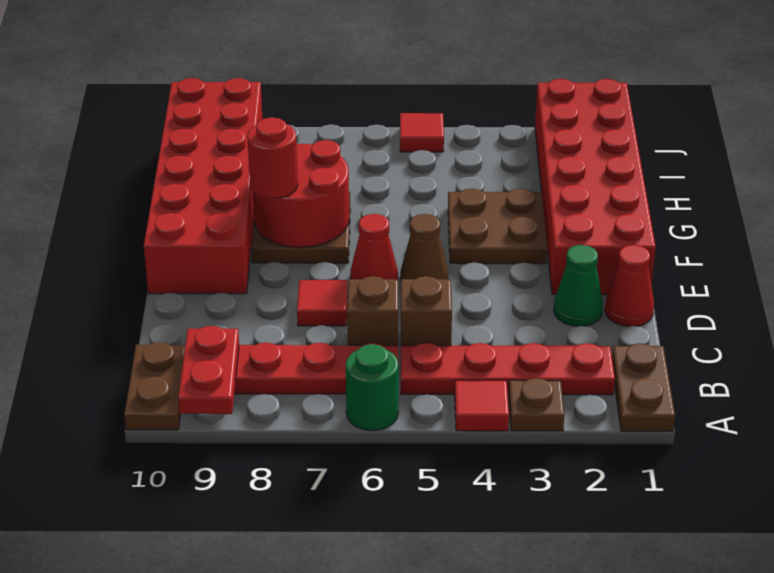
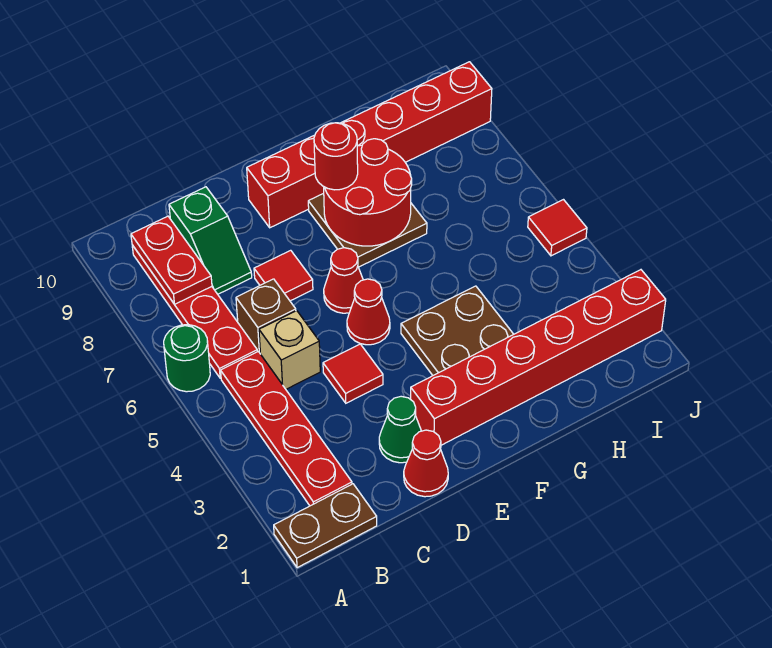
brown plate A3 level 1 -> none
red tile A4 level 1 -> red tile D4 level 1
red plate A9:B9 level 2 -> red plate B8:B9 level 2
brown plate A10:B10 level 1 -> none
brown brick C5 level 1 -> tan brick C5 level 1
none -> green slope C8:C9 level 1 top 9
red brick E1:J2 level 1 -> red brick E2:J2 level 1
brown cone E5 level 1 -> red cone E5 level 1
red brick E9:J10 level 1 -> red brick E9:J9 level 1

